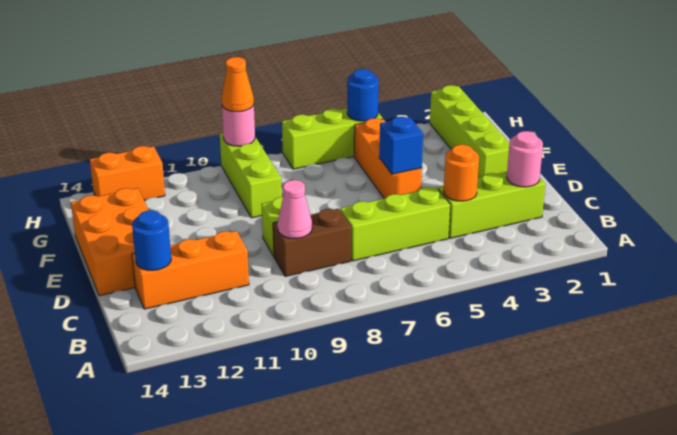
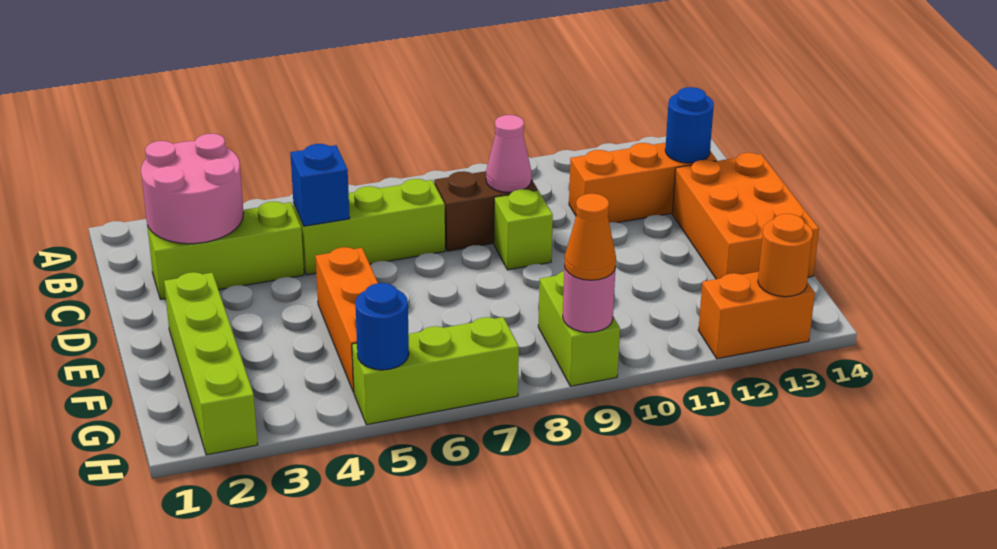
pink round brick C2 level 2 -> pink round brick B2:C3 level 2
orange round brick C4 level 2 -> orange round brick H13 level 2
blue brick E5 level 2 -> blue brick C5 level 2
lime brick F9:H9 level 1 -> lime brick G9:H9 level 1

